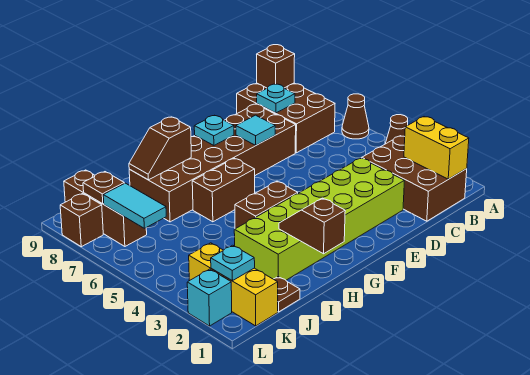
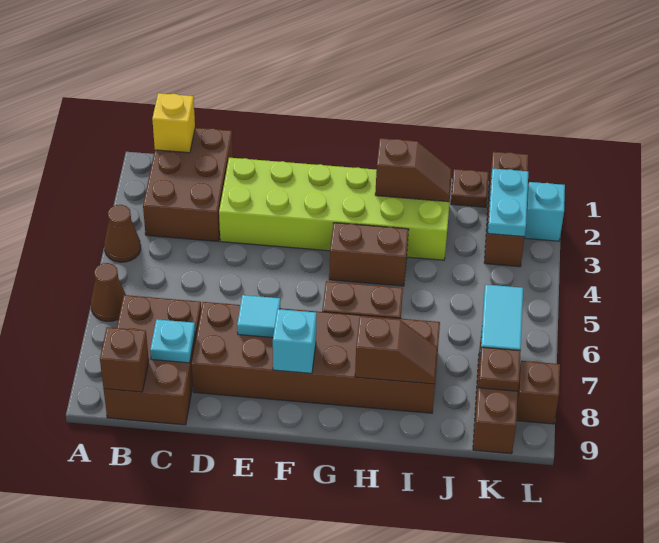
yellow brick B1:B2 level 2 -> yellow brick B1 level 2
cyan plate F8 level 2 -> cyan brick F8 level 2
brown slope H1:H2 level 2 top 1 -> brown slope H2:I2 level 2 top H
yellow brick K1:K3 level 1 -> brown brick K1:K3 level 1
cyan plate K2 level 2 -> cyan plate K2:K3 level 2

